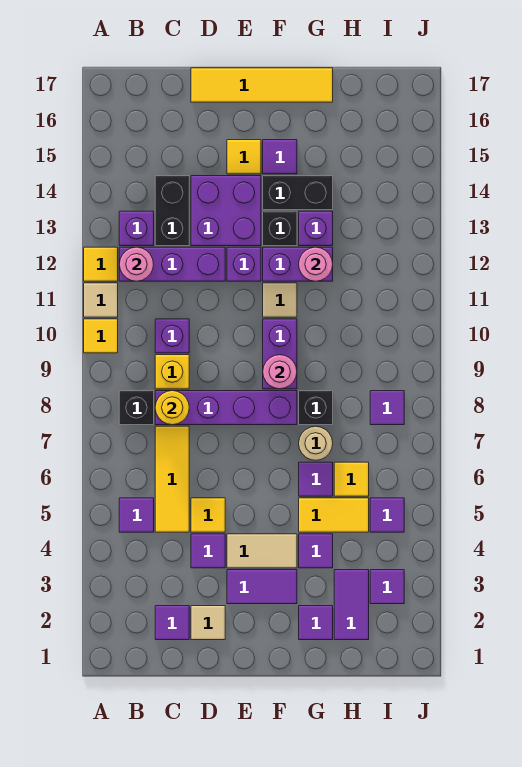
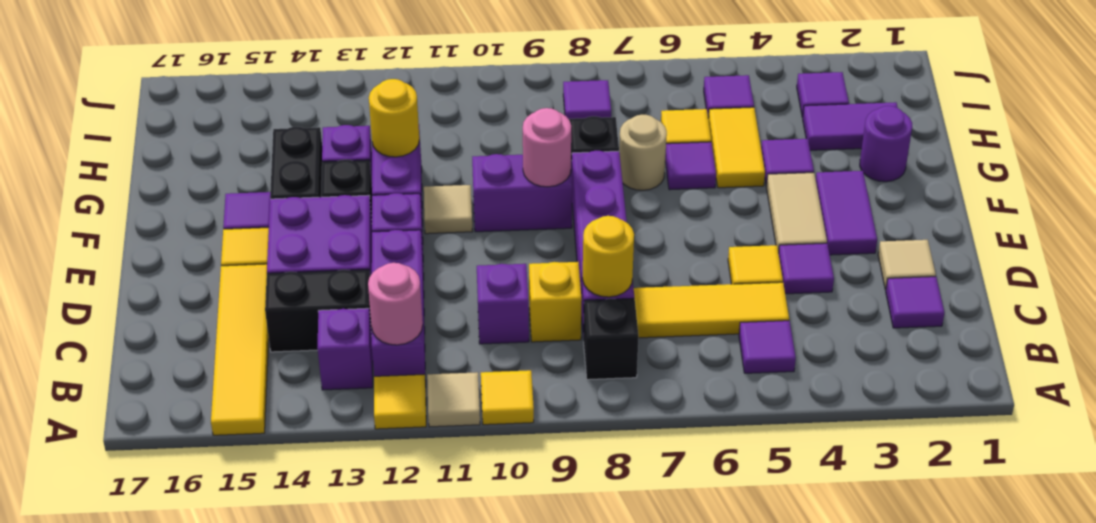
yellow tile D17:G17 level 1 -> yellow tile A15:D15 level 1
purple tile G2 level 1 -> purple round brick G2 level 1
pink round brick G12 level 2 -> yellow round brick G12 level 2

